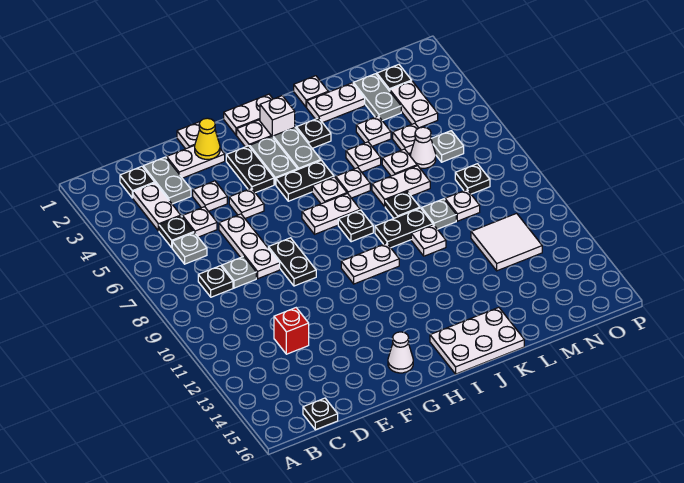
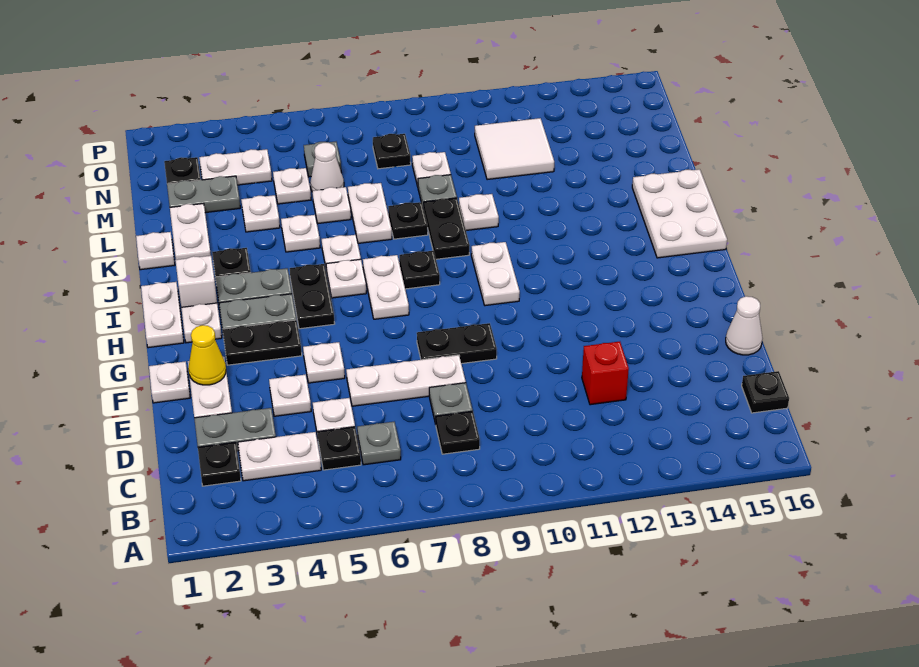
white cone G15 level 1 -> white cone E16 level 1

